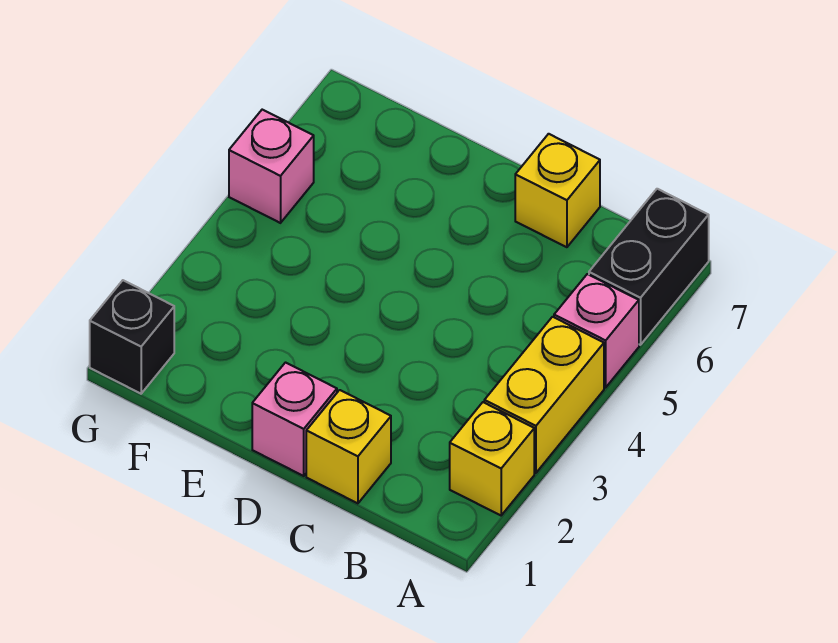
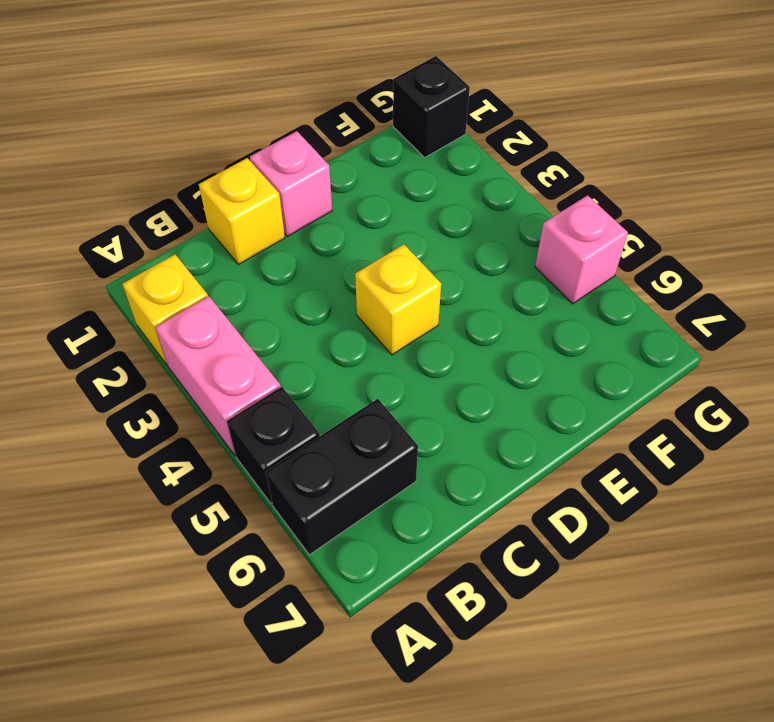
yellow brick A3:A4 level 1 -> pink brick A3:A4 level 1
pink brick A5 level 1 -> black brick A5 level 1
black brick A6:A7 level 1 -> black brick A6:B6 level 1
yellow brick C7 level 1 -> yellow brick D4 level 1

